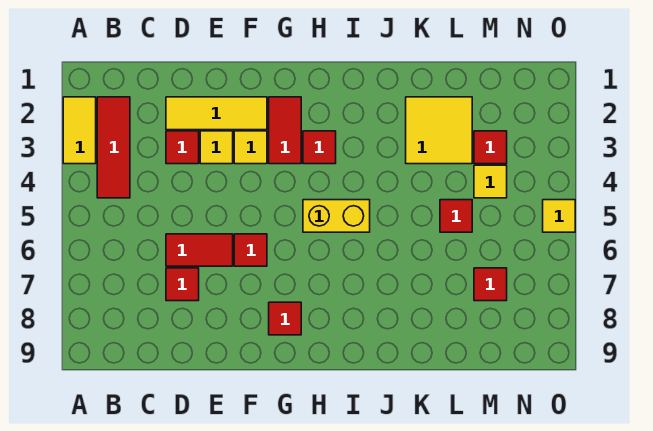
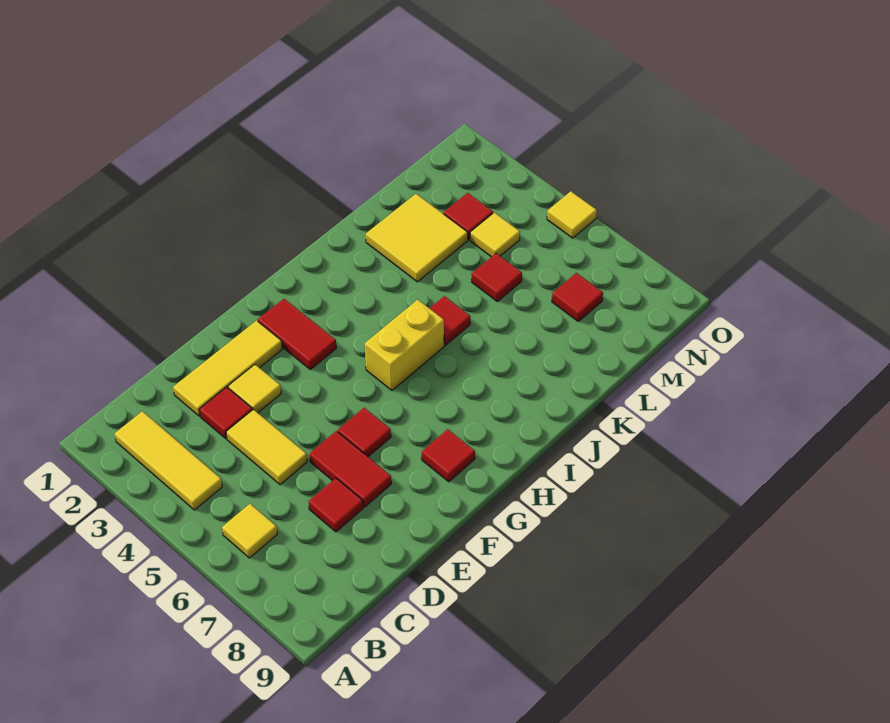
yellow tile A2:A3 level 1 -> yellow tile D4:D5 level 1
red tile B2:B4 level 1 -> yellow tile B2:B4 level 1
red tile D6:E6 level 1 -> red tile E6:E7 level 1
yellow tile F3 level 1 -> yellow tile B6 level 1
red tile H3 level 1 -> red tile J5 level 1

